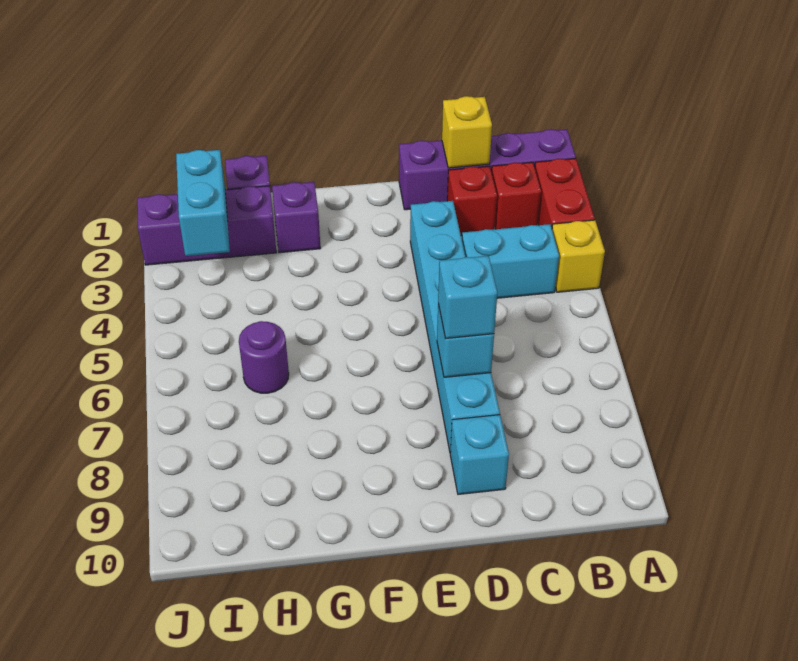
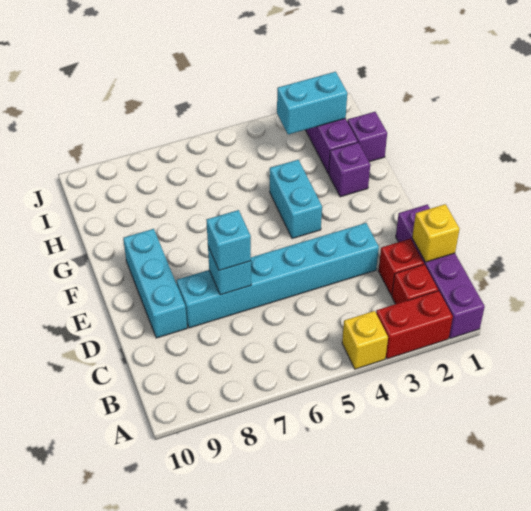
cyan brick B4:C4 level 1 -> cyan brick F4:G4 level 1
cyan brick D9 level 1 -> cyan brick D9:F9 level 1
purple round brick H6 level 1 -> none

